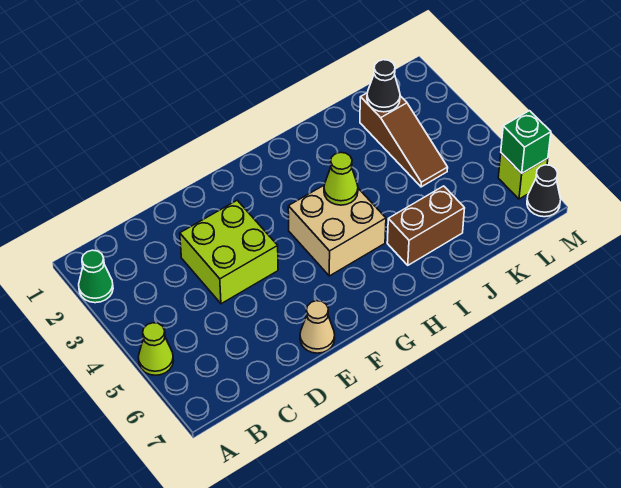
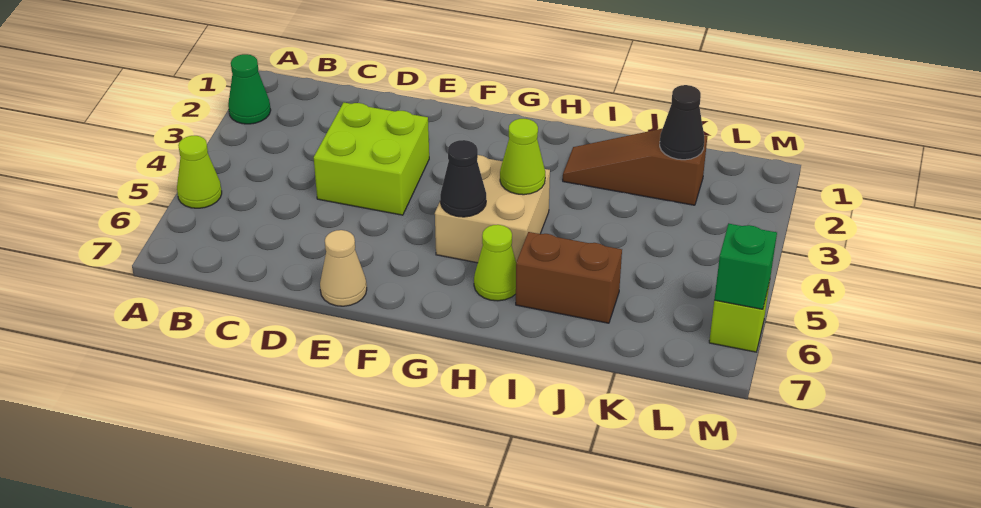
none -> lime cone H6 level 1
brown slope K2:K4 level 1 top 2 -> brown slope I2:K2 level 1 top K
black cone M7 level 1 -> black cone G5 level 2

